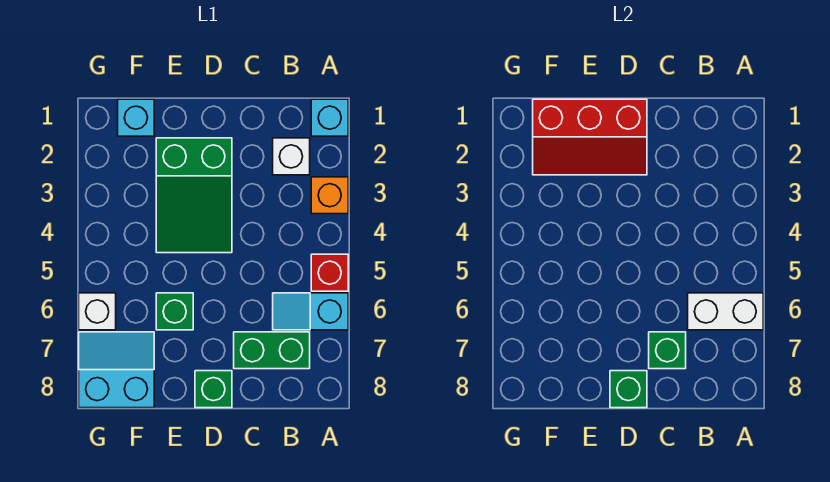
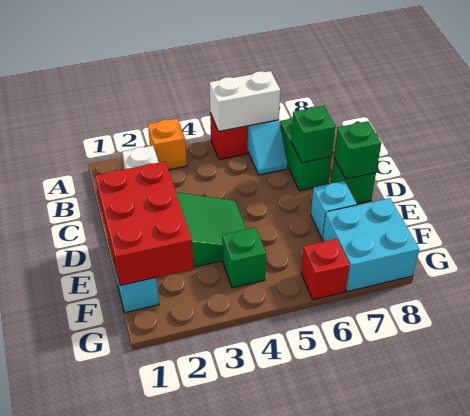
cyan brick A1 level 1 -> cyan brick E7 level 1
white brick A6:B6 level 2 -> white brick A5:A6 level 2
red slope D1:F2 level 2 top 1 -> red brick D1:F2 level 2
green brick E6 level 1 -> green brick F4 level 1
cyan slope F7:G8 level 1 top 8 -> cyan brick F7:G8 level 1
white brick G6 level 1 -> red brick G6 level 1

